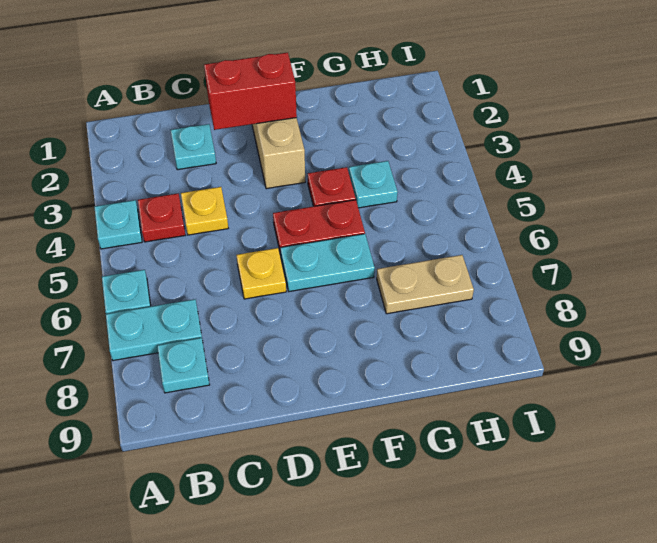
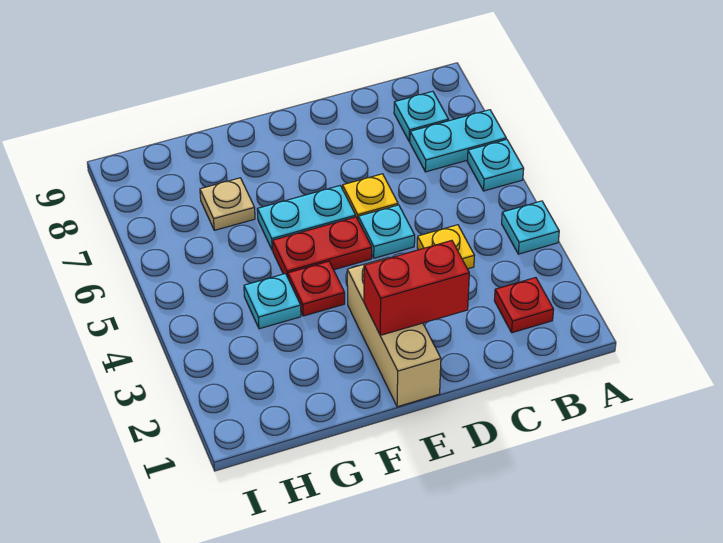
red plate B4 level 1 -> red plate B2 level 1
cyan plate C2 level 1 -> cyan plate D5 level 1
tan plate G7:H7 level 1 -> tan plate G7 level 1

